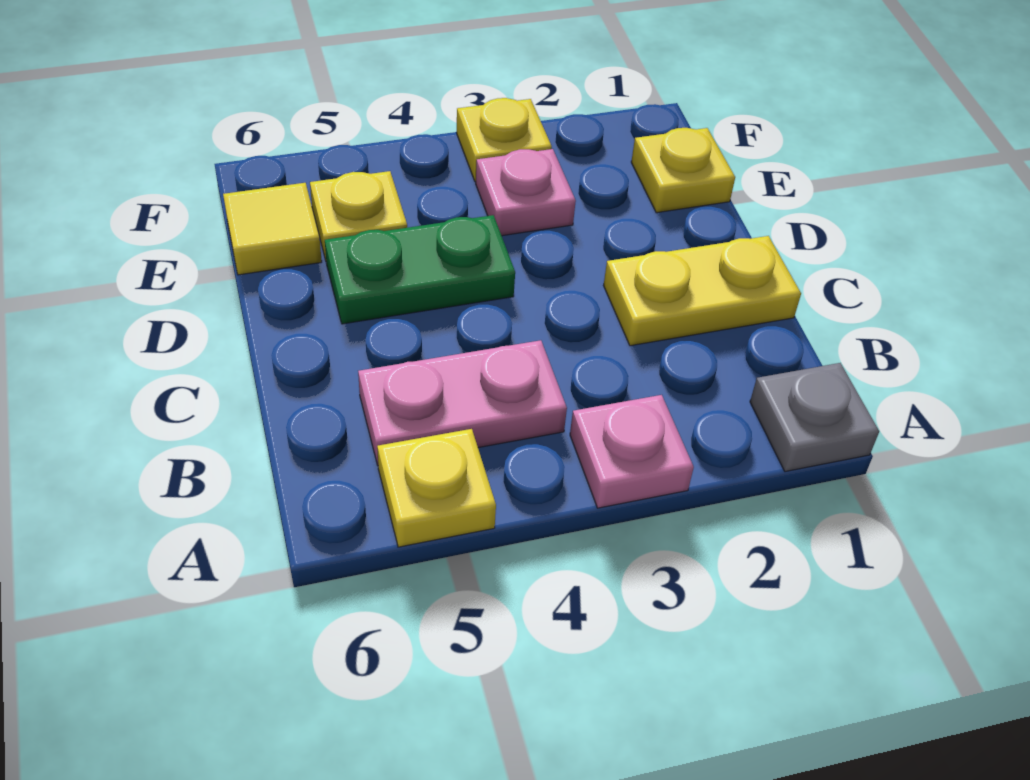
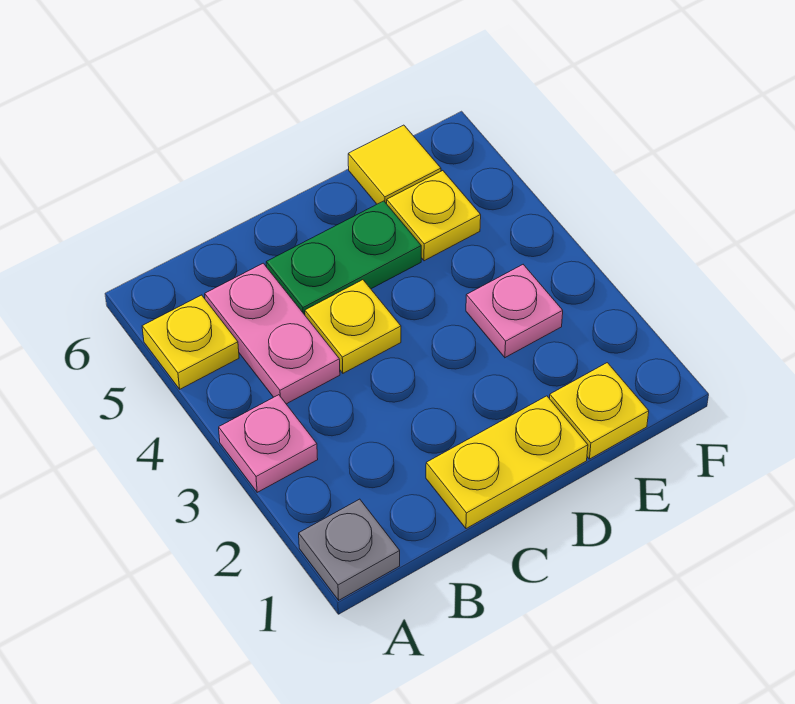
yellow plate C1:C2 level 1 -> yellow plate C1:D1 level 1
green plate D4:D5 level 1 -> green plate C5:D5 level 1
yellow plate F3 level 1 -> yellow plate C4 level 1

